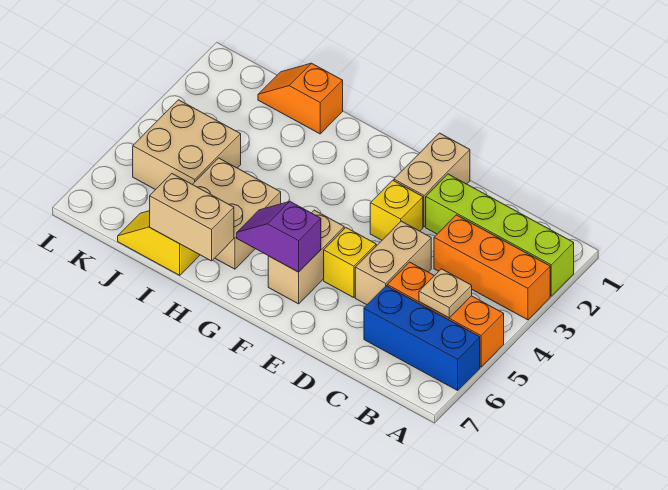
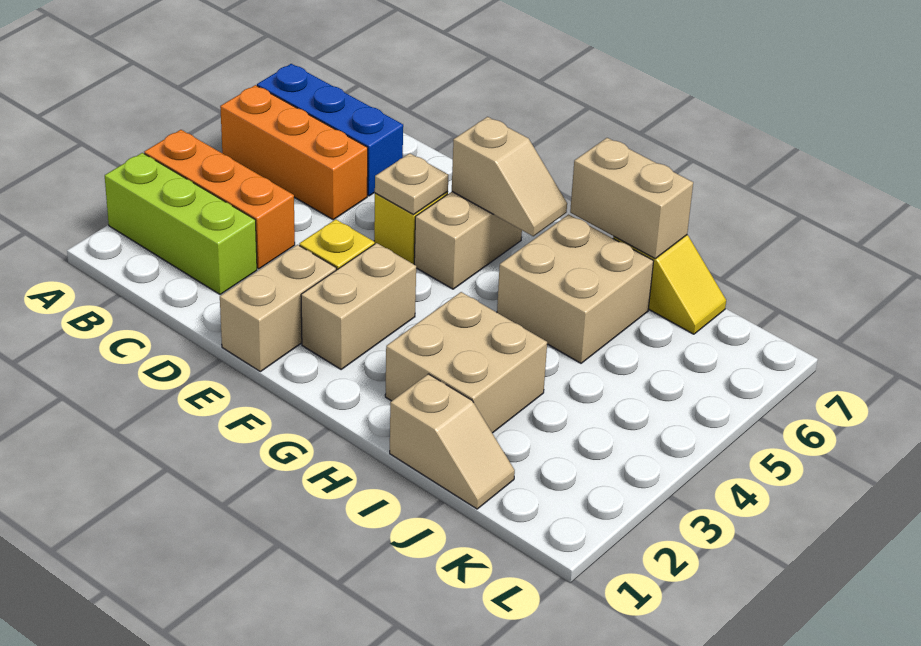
lime brick A2:D2 level 1 -> lime brick A2:C2 level 1
tan plate B5 level 2 -> tan plate E5 level 2
tan brick D4:D5 level 1 -> tan brick F2:F3 level 1
purple slope F6:G6 level 2 top F -> tan slope F6:G6 level 2 top F
orange slope I1:J1 level 1 top I -> tan slope I1:J1 level 1 top I
tan brick J4:K5 level 1 -> tan brick H2:I3 level 1

